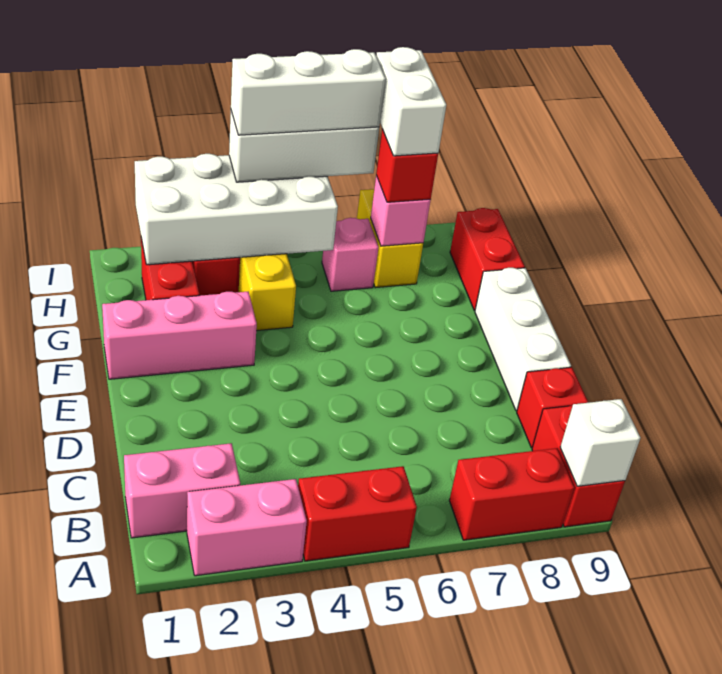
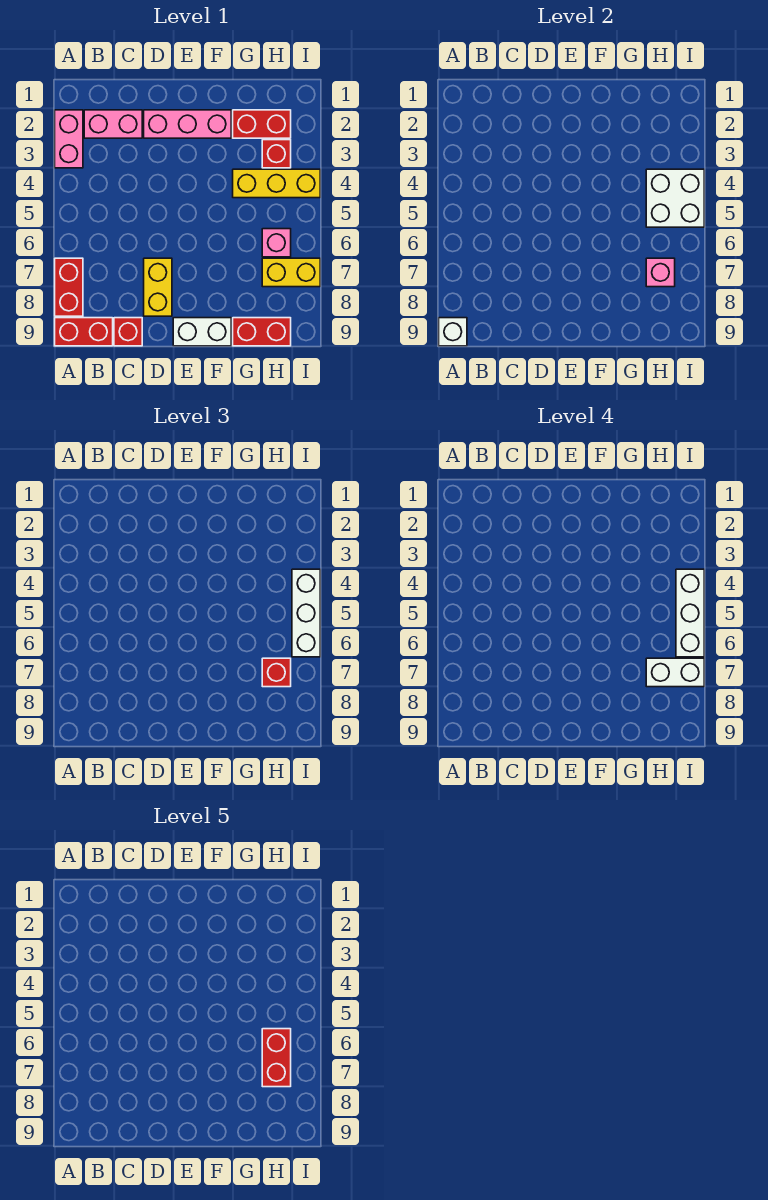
red brick A4:A5 level 1 -> red brick H6:H7 level 5
pink brick B1:B2 level 1 -> pink brick B2:C2 level 1
none -> yellow brick D7:D8 level 1
white brick D9:F9 level 1 -> white brick E9:F9 level 1
pink brick F1:F3 level 1 -> pink brick D2:F2 level 1
white brick H2:I5 level 2 -> white brick H4:I5 level 2

